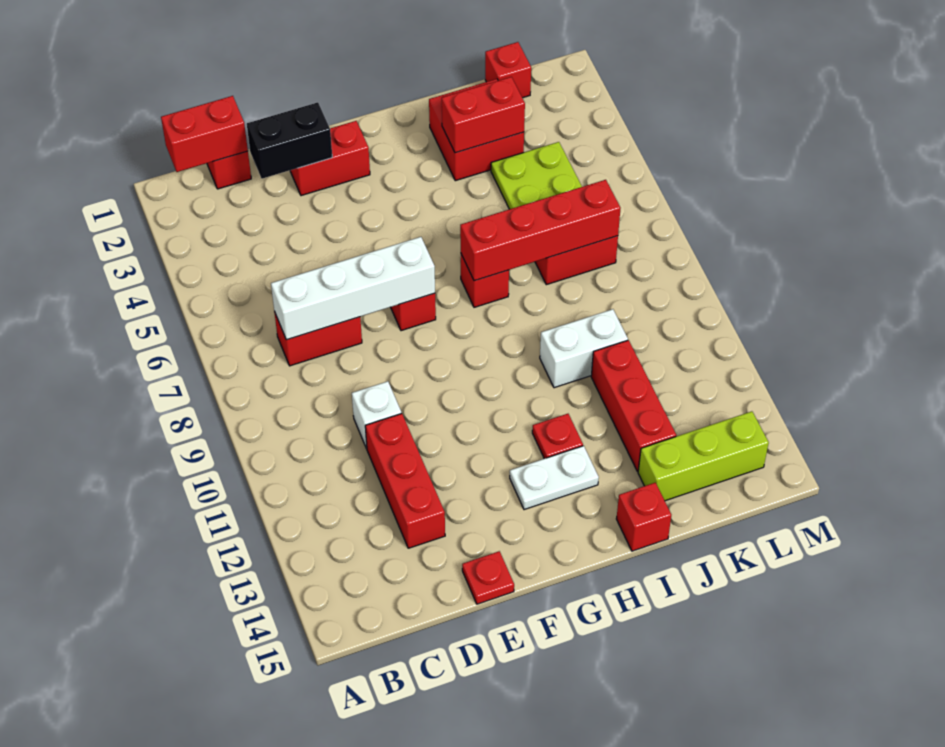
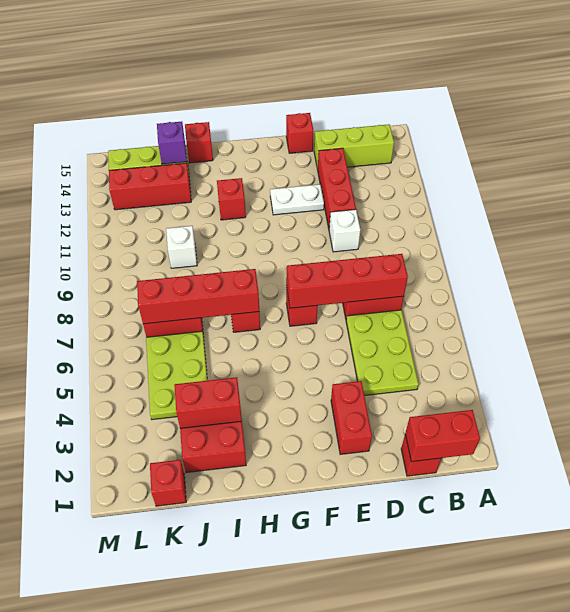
none -> lime brick B14:D14 level 1
none -> lime plate C4:D6 level 1
white brick C7:F7 level 2 -> red brick C7:F7 level 2
black brick D2:E2 level 2 -> none
red brick E2:F2 level 1 -> red brick E2:E3 level 1
red plate E15 level 1 -> red brick E15 level 1
white plate G13:H13 level 1 -> white plate E12:F12 level 1
red plate H12 level 1 -> red brick H12 level 1
white brick I10:J10 level 1 -> white brick J10 level 1
red brick J11:J13 level 1 -> red brick J13:L13 level 1
none -> purple brick J14 level 2

